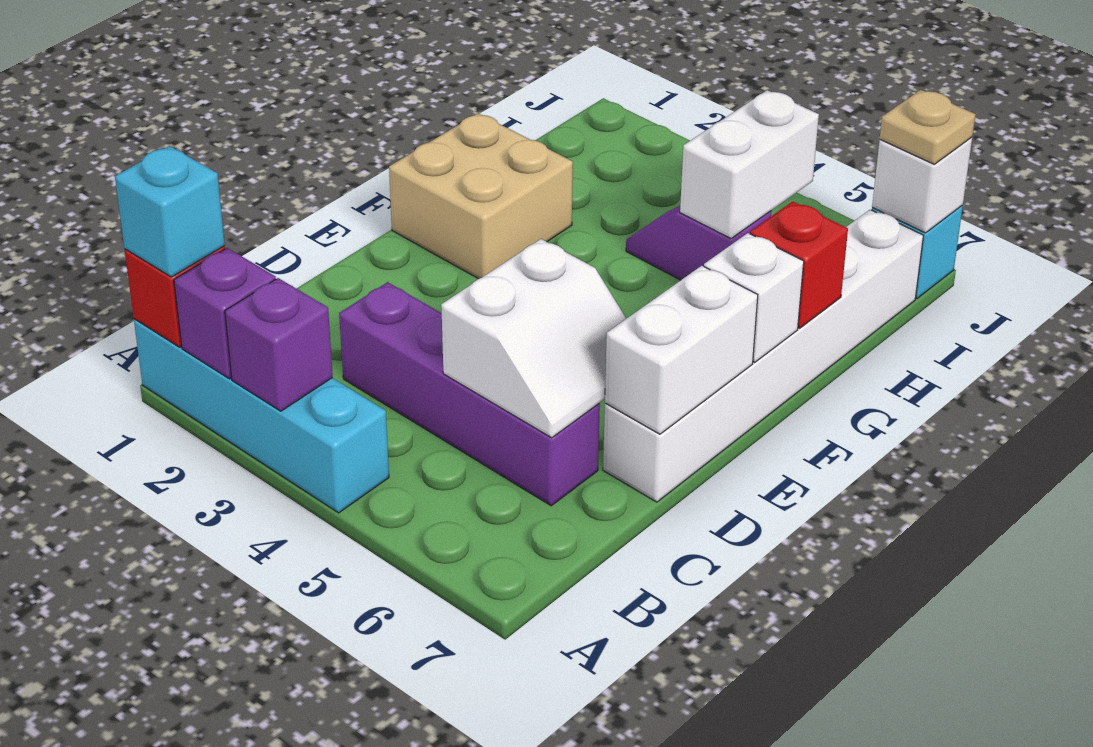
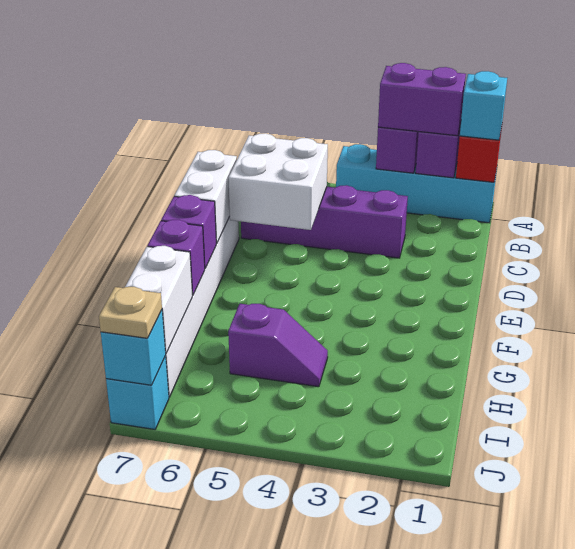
none -> purple brick A2:A3 level 3
white slope C5:D6 level 2 top 5 -> white brick C5:D6 level 2
tan brick F1:G2 level 1 -> none
white brick F7 level 2 -> purple brick F7 level 2
red brick G7 level 2 -> purple brick G7 level 2
white brick H5:I5 level 2 -> white brick H7:I7 level 2
white brick J7 level 2 -> cyan brick J7 level 2

